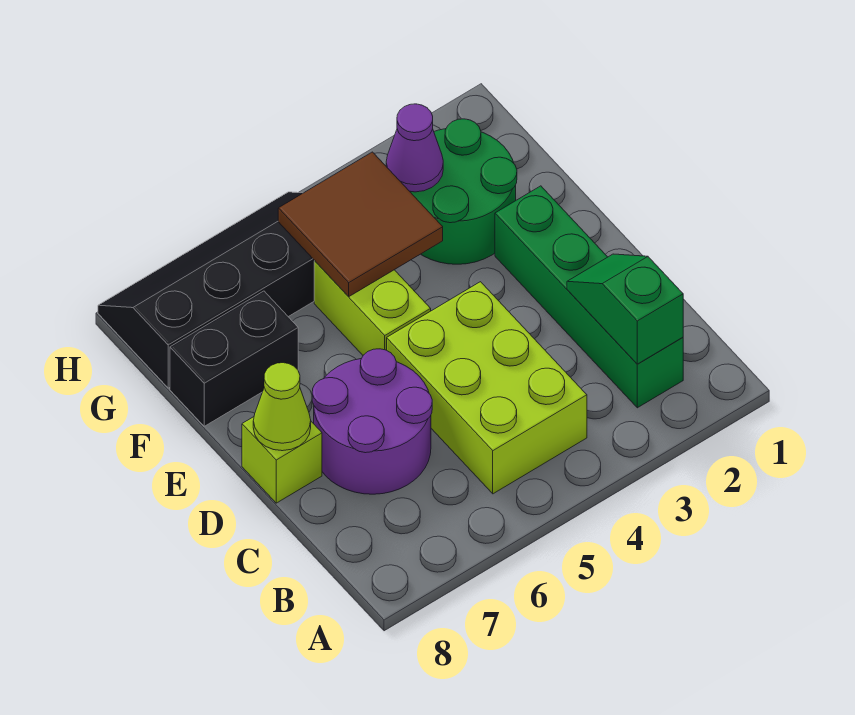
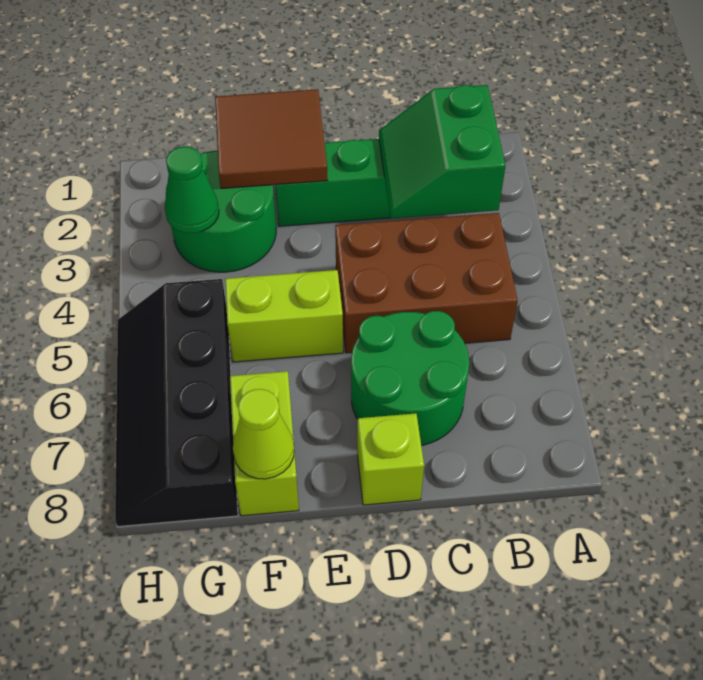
green slope B2:C2 level 2 top B -> green slope B2:C3 level 2 top B
lime brick B4:D5 level 1 -> brown brick B4:D5 level 1
purple round brick C6:D7 level 1 -> green round brick C6:D7 level 1
lime cone D8 level 2 -> lime cone F8 level 2
brown tile F4:G5 level 2 -> brown tile E1:F2 level 2
black brick F7:F8 level 1 -> lime brick F7:F8 level 1
purple cone G3 level 2 -> green cone G3 level 2

